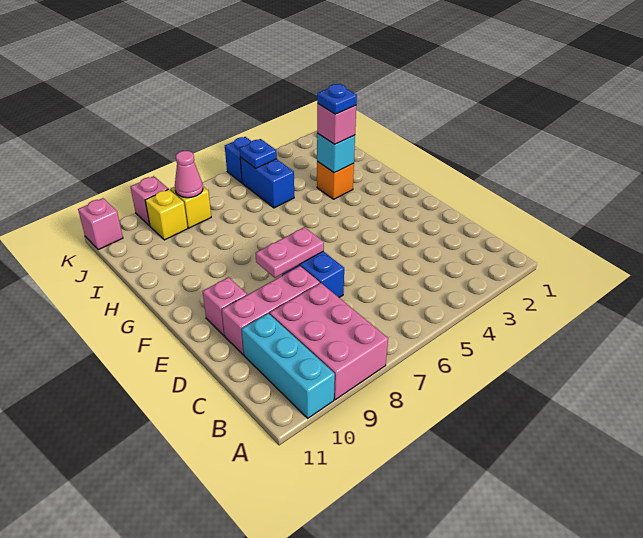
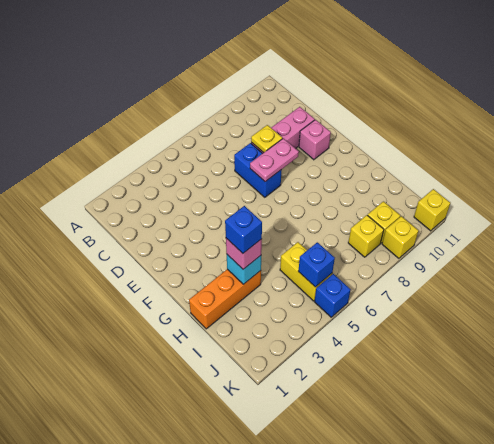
pink brick A8:C9 level 1 -> none
cyan brick A10:C10 level 1 -> none
none -> yellow plate D8 level 2
orange brick H3 level 1 -> orange brick H1:H3 level 1
blue plate H3 level 4 -> blue brick H3 level 4
blue brick I5:J5 level 1 -> yellow brick I5:J5 level 1
blue plate J5 level 2 -> blue brick J5 level 2
pink cone J8 level 2 -> none
pink brick K9 level 1 -> yellow brick K9 level 1
pink brick K11 level 1 -> yellow brick K11 level 1

